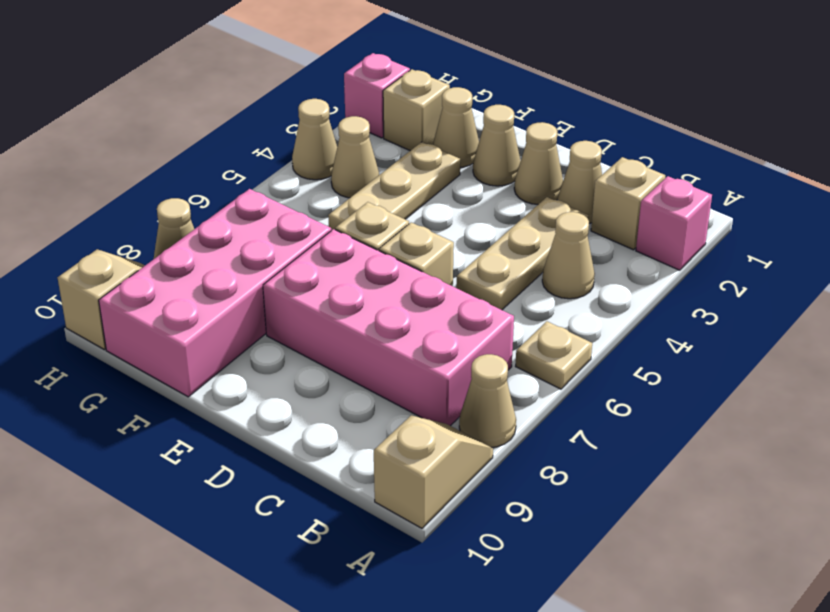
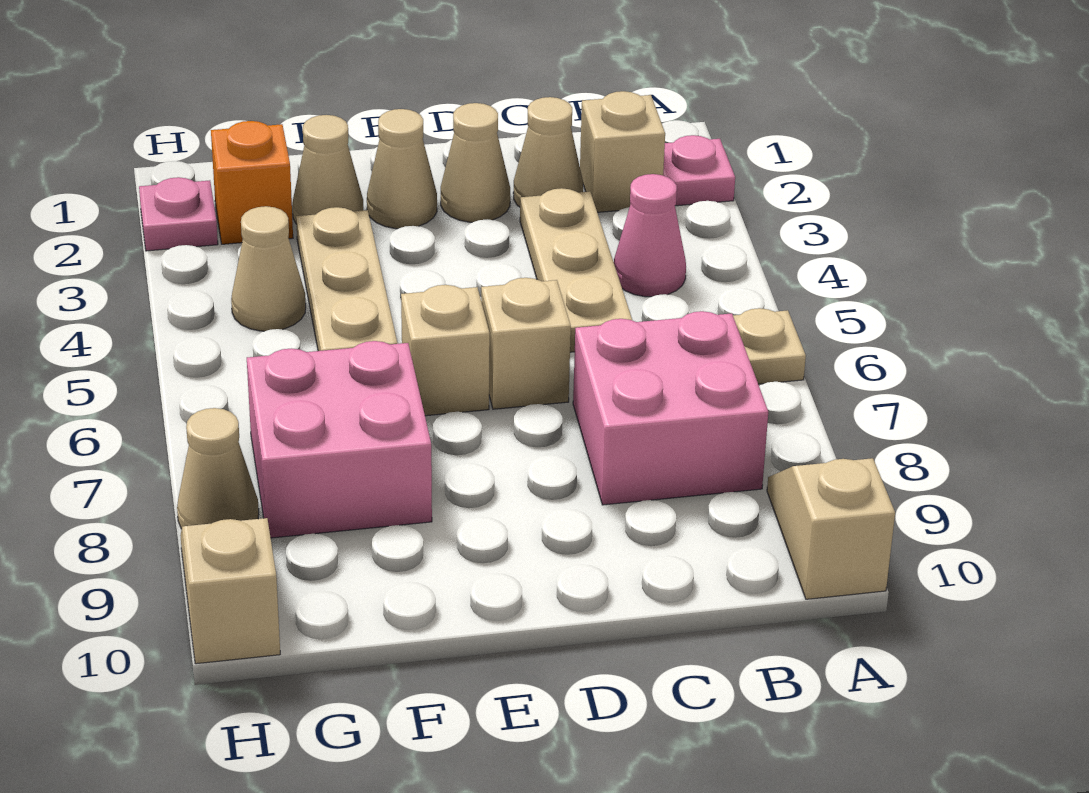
pink brick A2 level 1 -> pink plate A2 level 1
tan cone A8 level 1 -> none
tan cone B4 level 1 -> pink cone B4 level 1
pink brick B7:E8 level 1 -> pink brick B7:C8 level 1
pink brick F7:G10 level 1 -> pink brick F7:G8 level 1
tan brick G2 level 1 -> orange brick G2 level 1
pink brick H2 level 1 -> pink plate H2 level 1
tan cone H4 level 1 -> none

